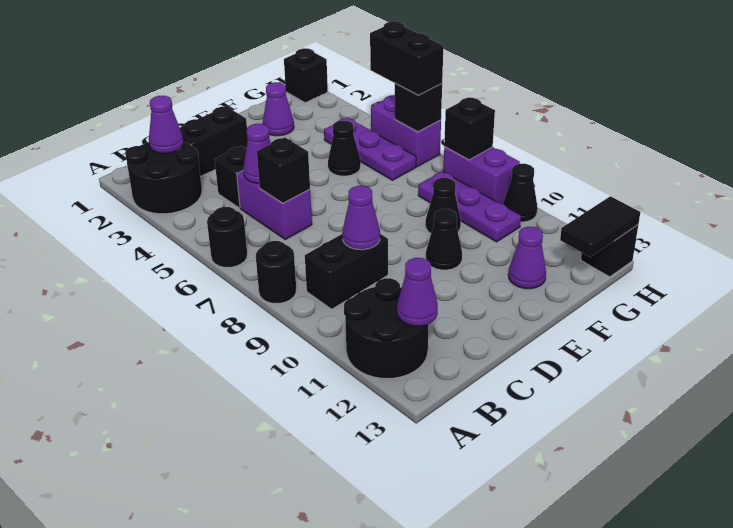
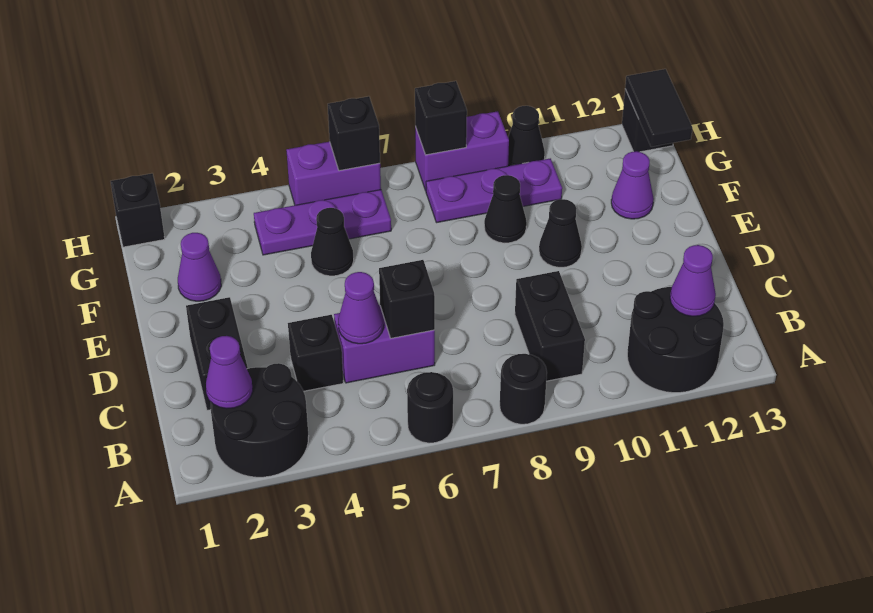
purple cone C9 level 2 -> none
black brick H5:H6 level 3 -> none

